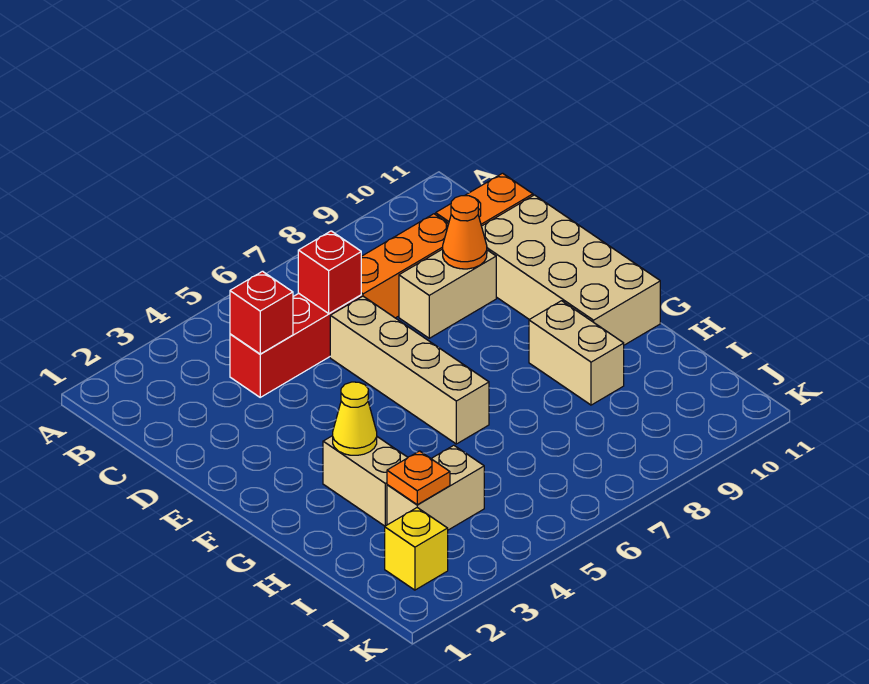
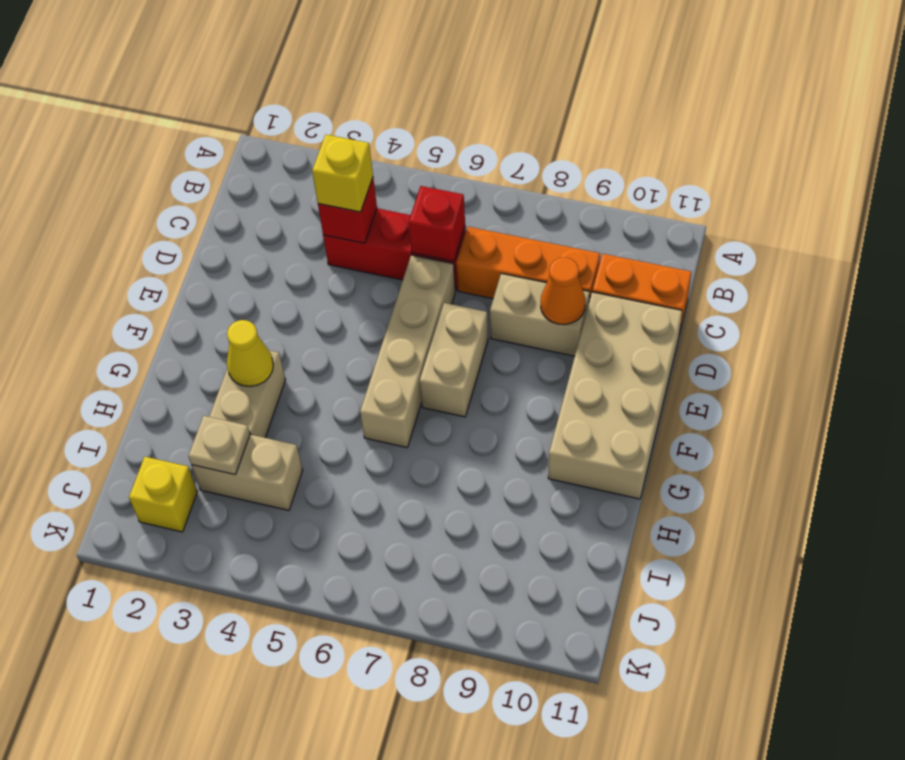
none -> yellow brick C4 level 3
tan brick G9:H9 level 1 -> tan brick E7:F7 level 1
orange plate I3 level 2 -> tan plate I3 level 2

